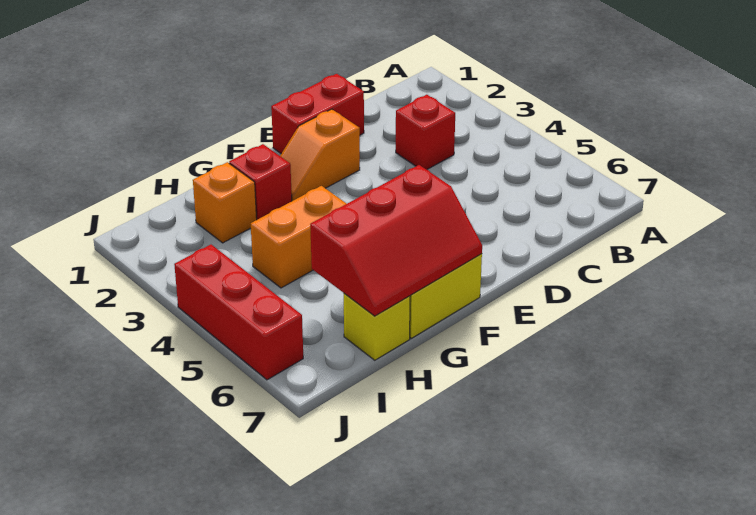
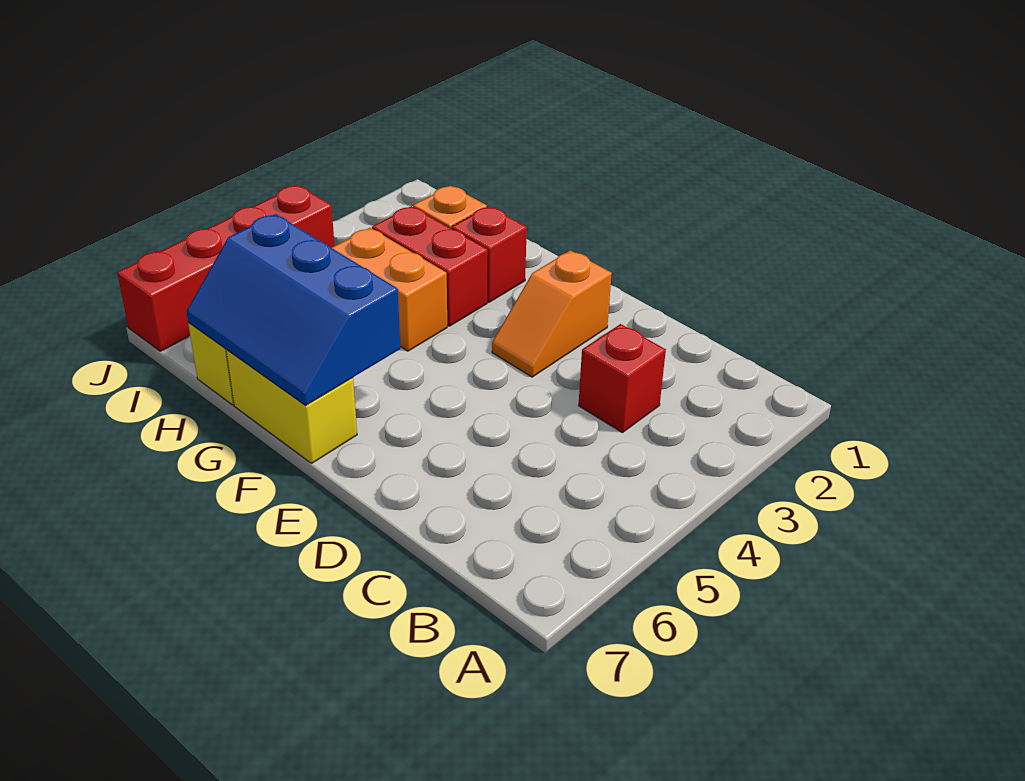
red brick D1:E1 level 1 -> red brick G3:H3 level 1
orange slope E2:F2 level 1 top E -> orange slope E2:E3 level 1 top 2
red slope F6:H7 level 2 top 6 -> blue slope F6:H7 level 2 top 6
red brick J4:J6 level 1 -> red brick J4:J7 level 1

